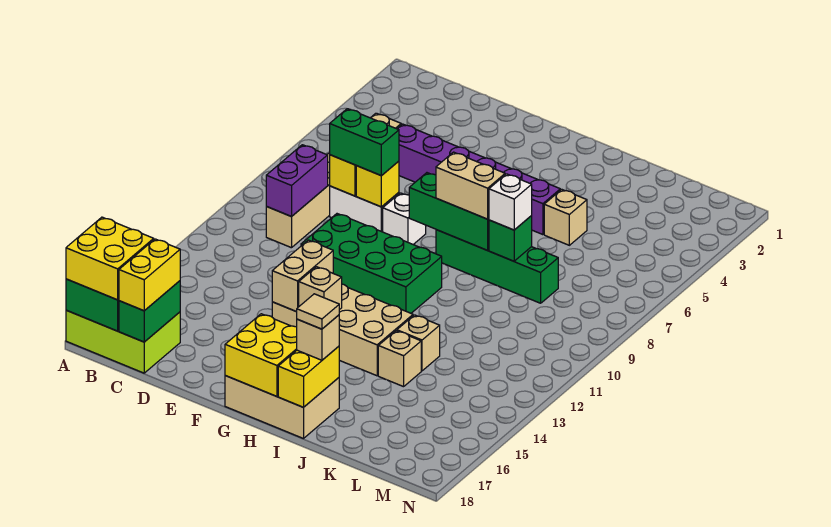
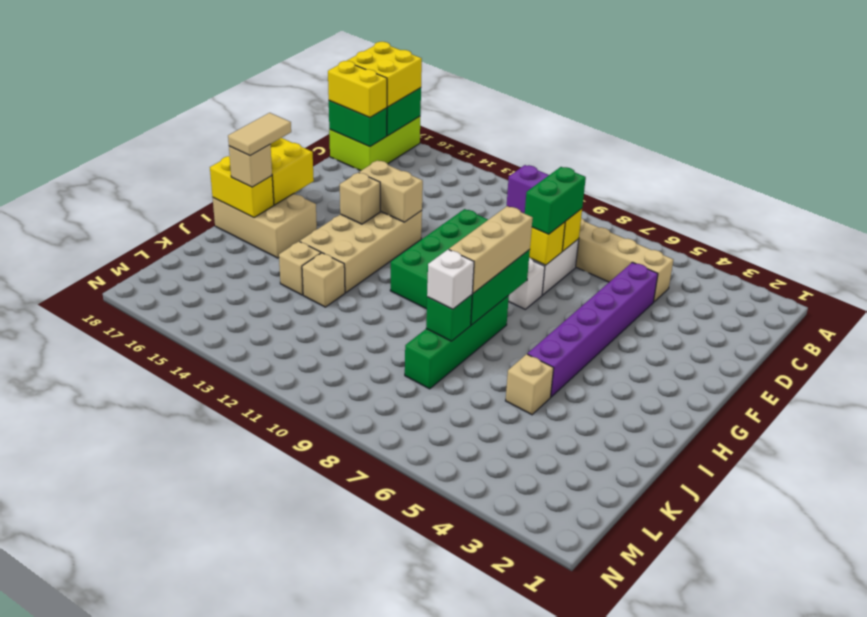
tan brick G17:I18 level 1 -> tan brick H16:I18 level 1
tan brick H8:I8 level 3 -> tan brick G8:I8 level 3
tan tile I17 level 4 -> tan tile H17:I17 level 4

